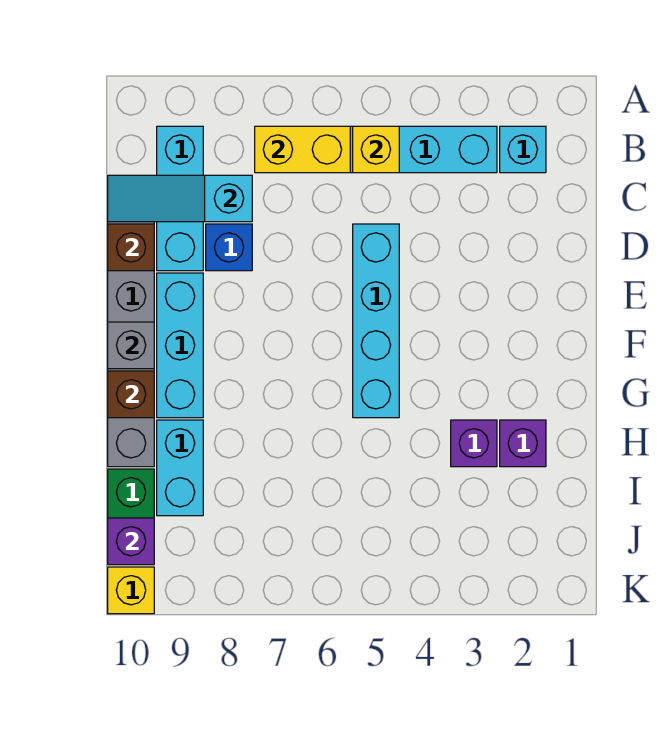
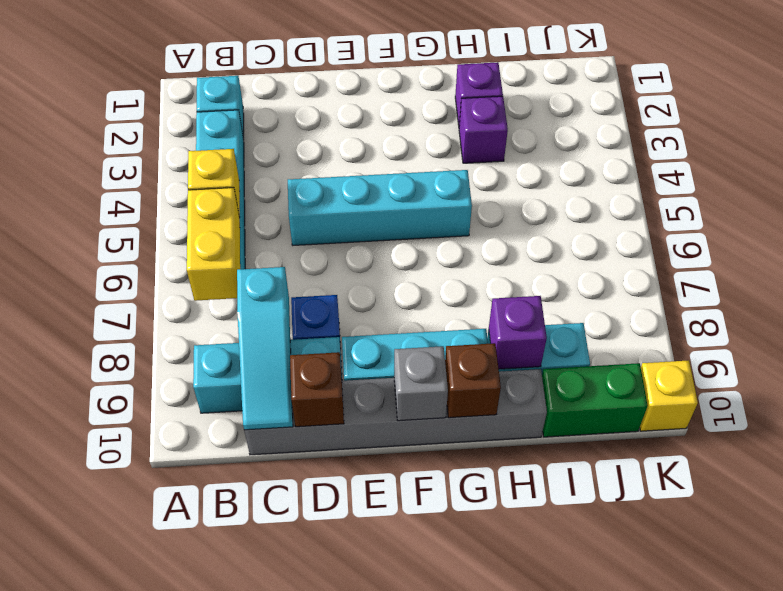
purple brick J10 level 2 -> purple brick H9 level 2

